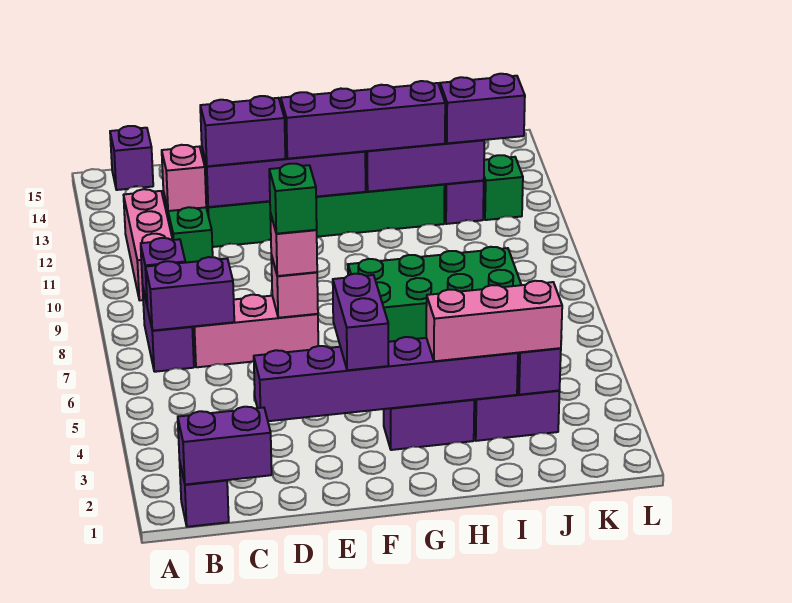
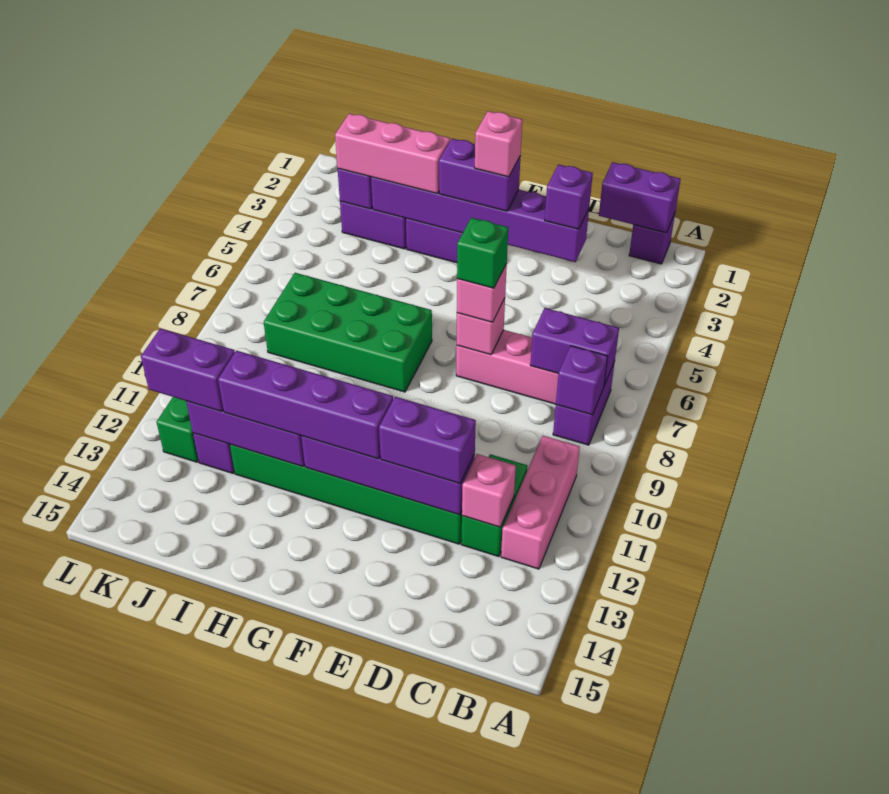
purple brick B15 level 1 -> purple brick D3 level 3
purple brick F3:F4 level 3 -> purple brick F3:G3 level 3
none -> pink brick F3 level 4

